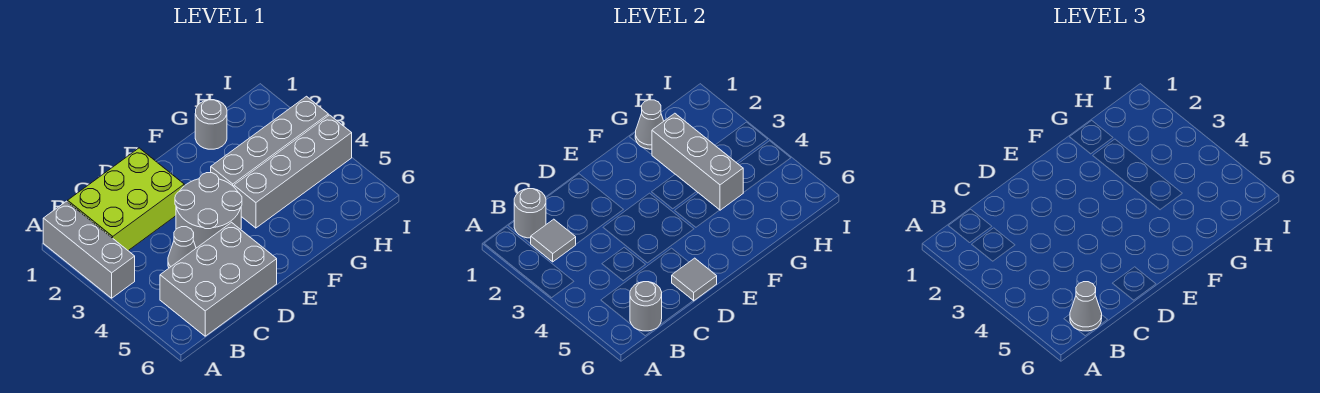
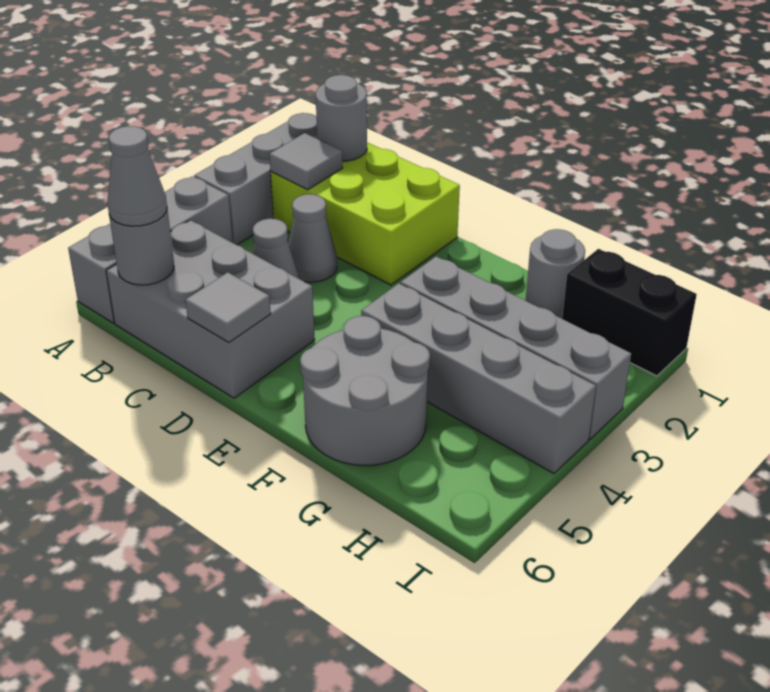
grey round brick D3:E4 level 1 -> grey round brick F5:G6 level 1
grey cone G1 level 2 -> grey cone C3 level 1
grey brick G2:G4 level 2 -> grey brick A4:A6 level 1
none -> black brick H1:I1 level 1

